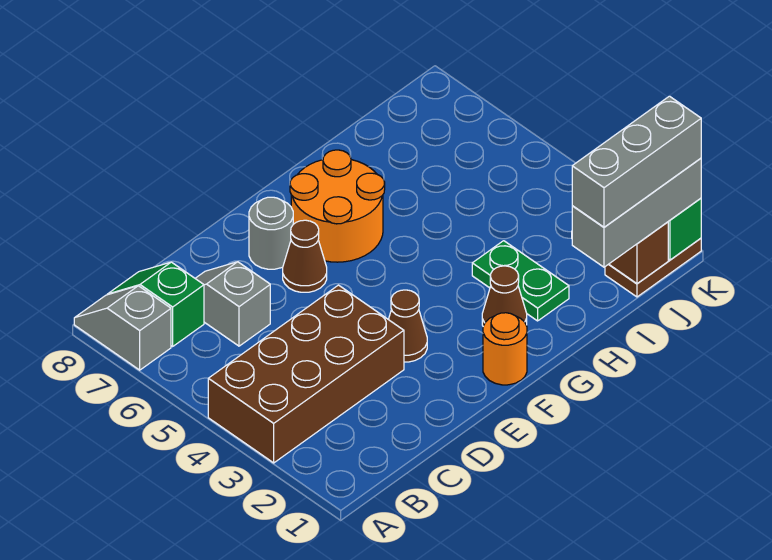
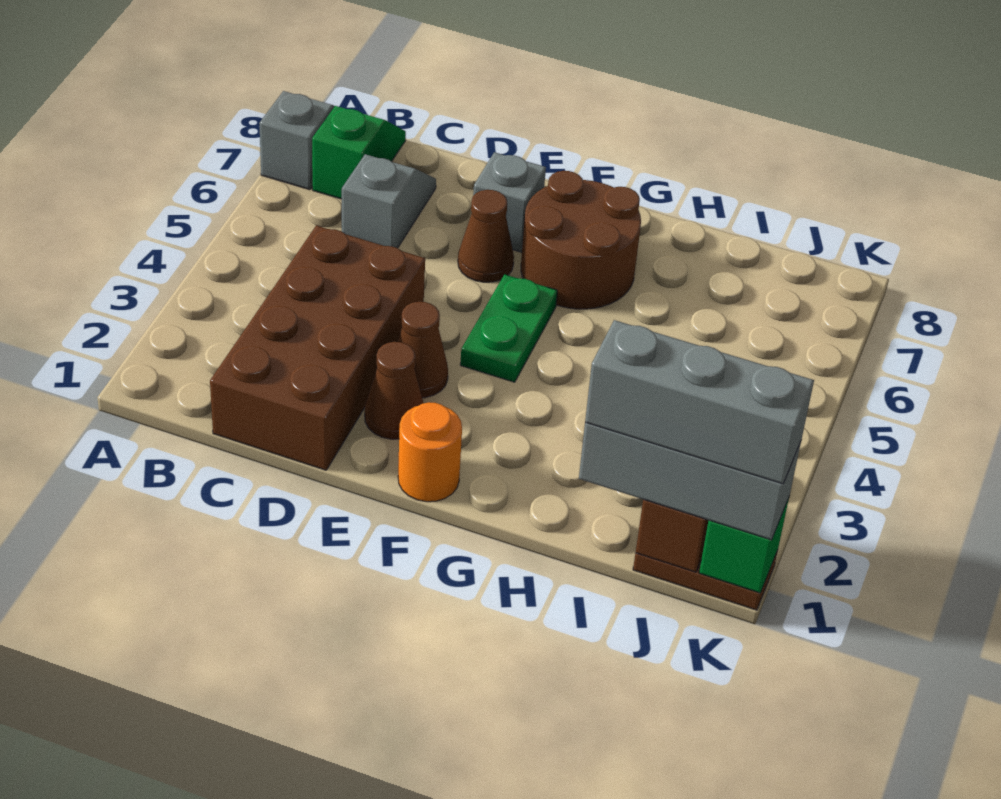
brown brick A3:D4 level 1 -> brown brick C1:D4 level 1
grey round brick E7 level 1 -> grey brick E7 level 1
orange round brick F6:G7 level 1 -> brown round brick F6:G7 level 1
brown cone G2 level 1 -> brown cone E2 level 1
green plate H2:H3 level 1 -> green plate F4:F5 level 1

